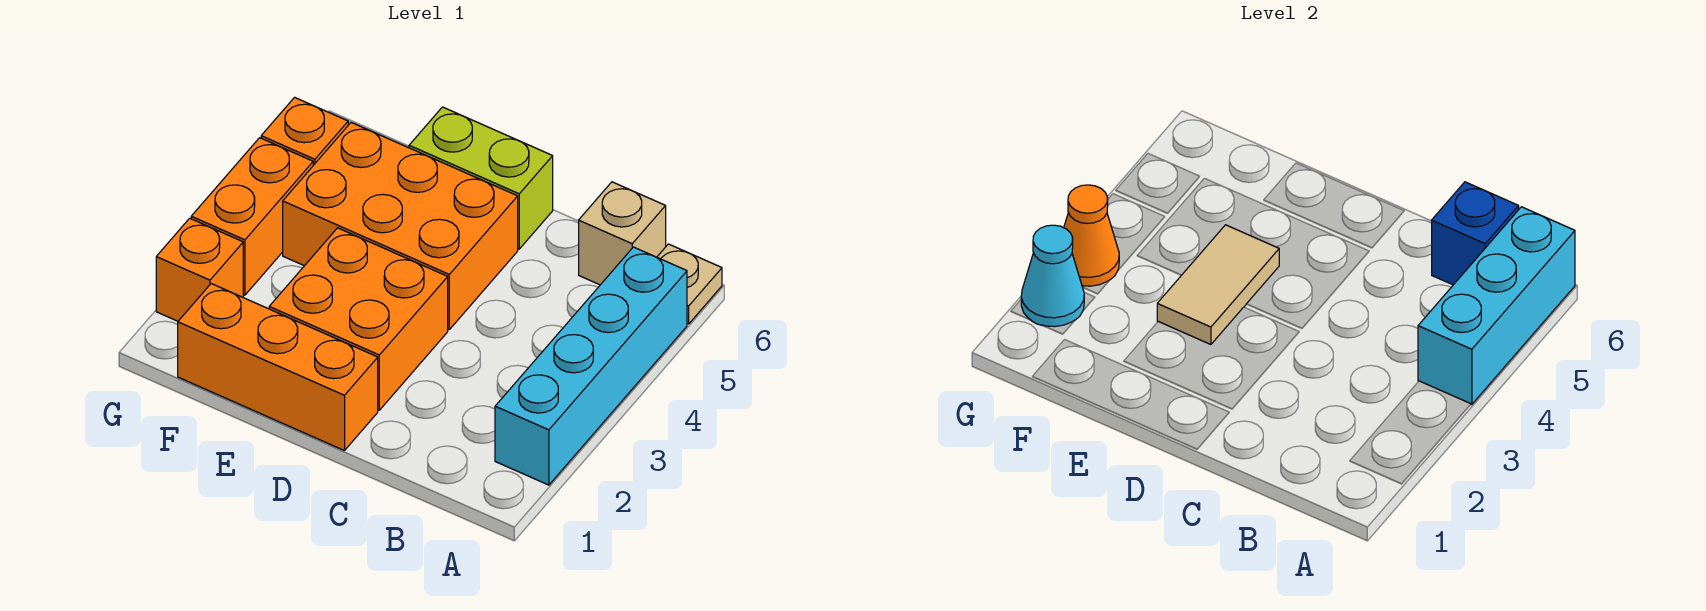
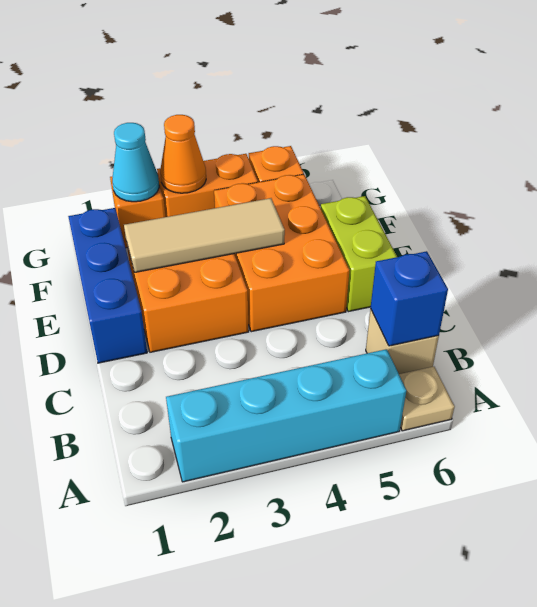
cyan brick A4:A6 level 2 -> none
orange brick D1:F1 level 1 -> blue brick D1:F1 level 1
tan tile E3:E4 level 2 -> tan tile E2:E4 level 2

